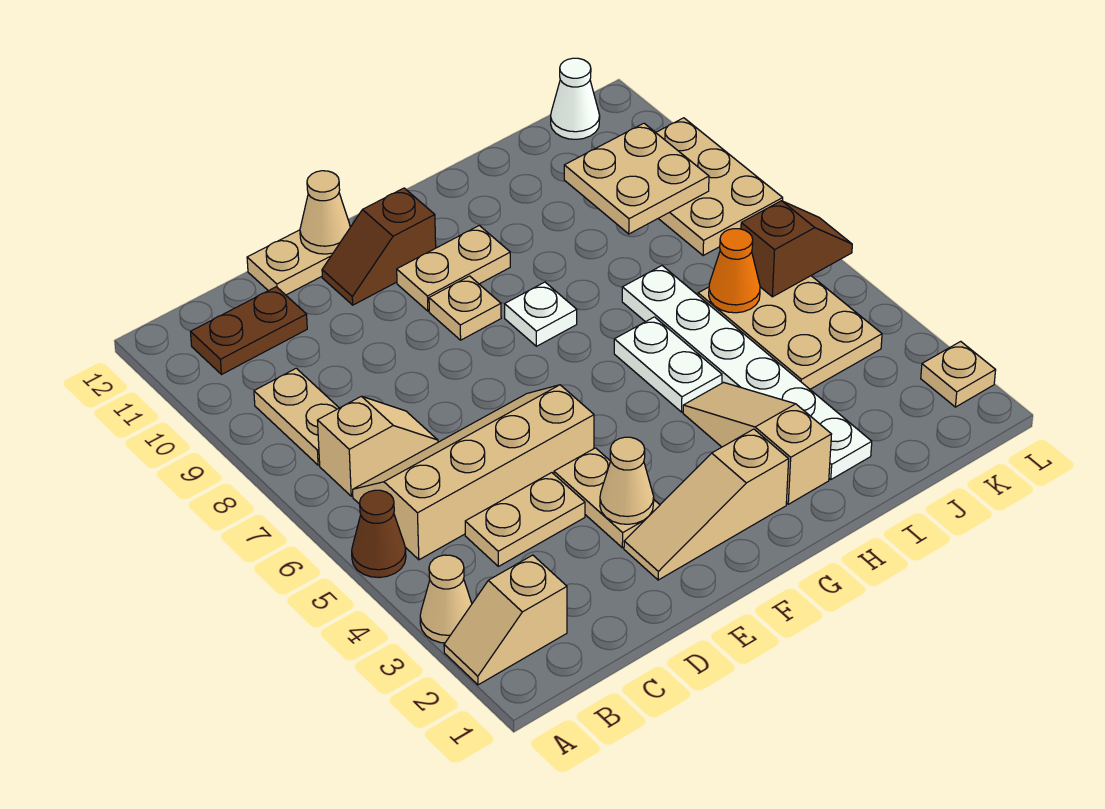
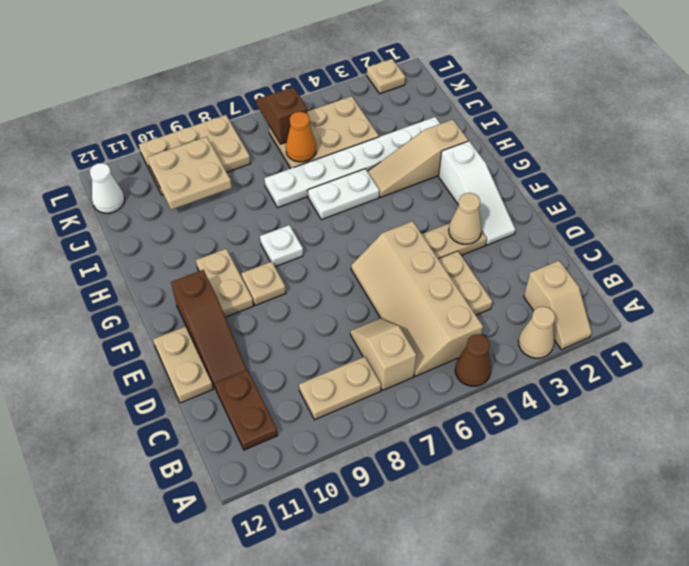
tan slope E2:G2 level 1 top G -> white slope E2:G2 level 1 top G
brown slope E11:F11 level 1 top F -> brown slope D11:F11 level 1 top F
tan cone E12 level 2 -> none

